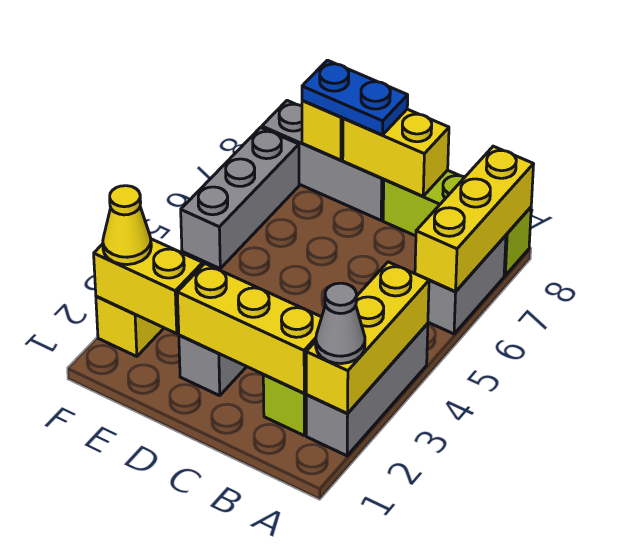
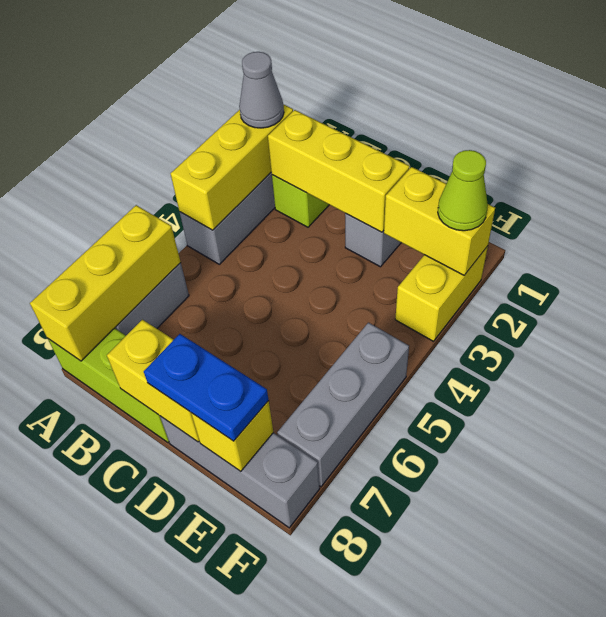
yellow cone F2 level 3 -> lime cone F2 level 3

